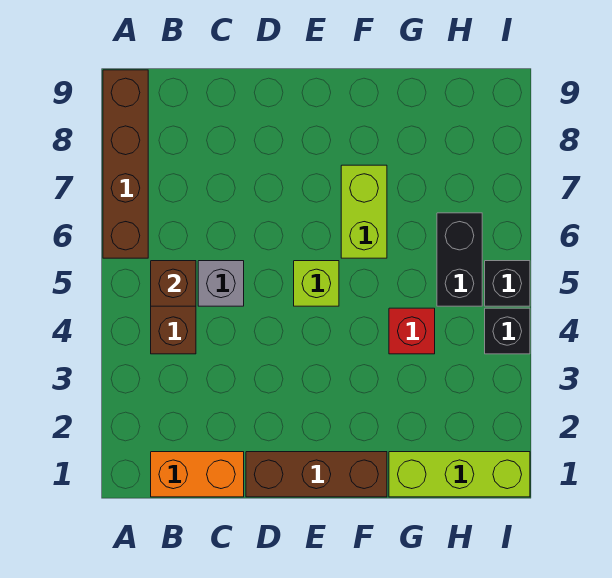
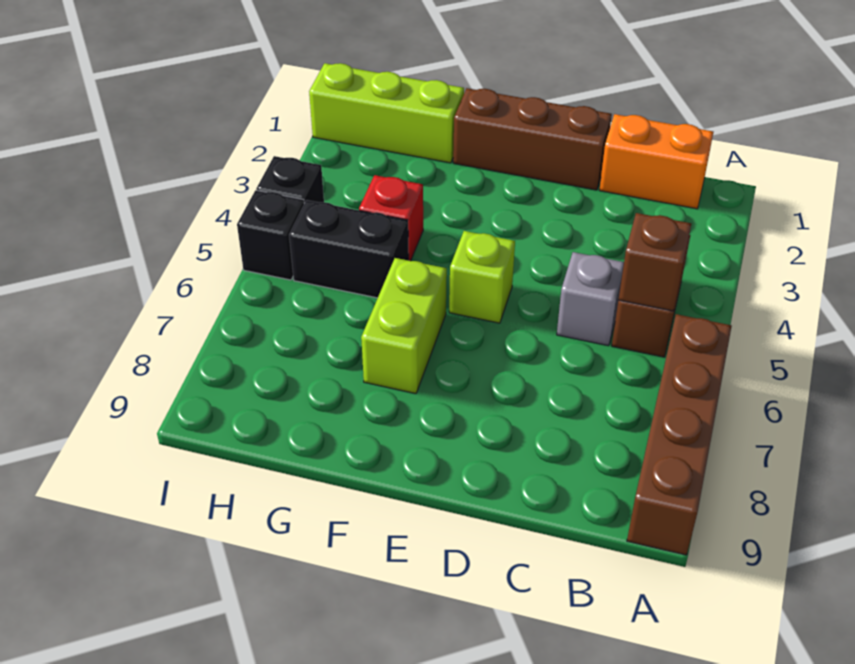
black brick H5:H6 level 1 -> black brick G5:H5 level 1

